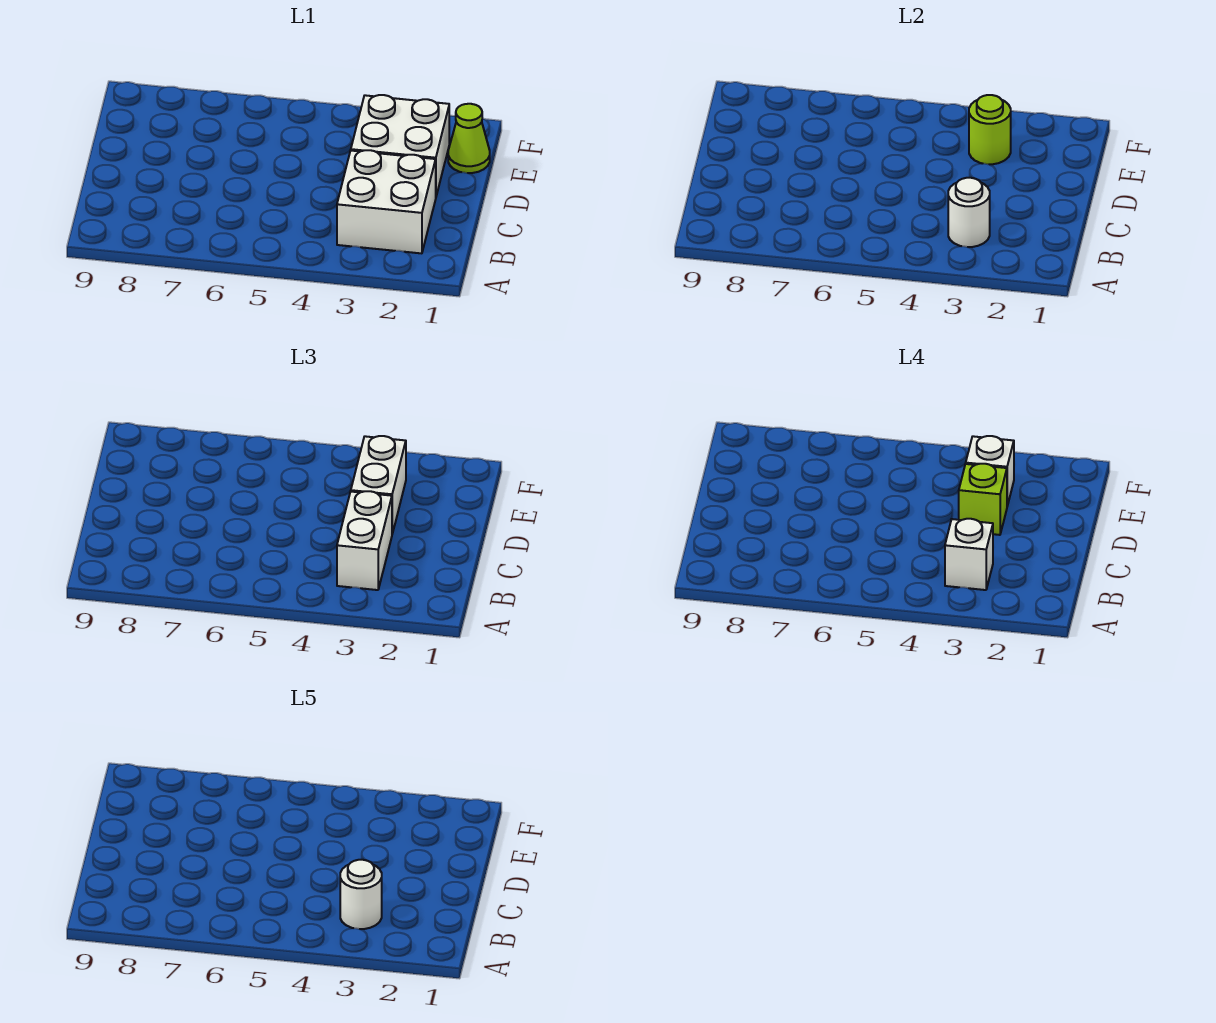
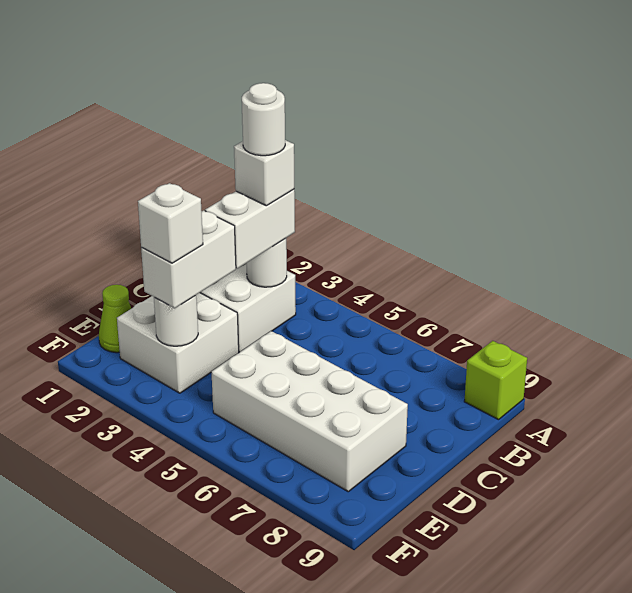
lime brick D3 level 4 -> lime brick A9 level 1
none -> white brick D5:E8 level 1
lime round brick E3 level 2 -> white round brick E3 level 2

